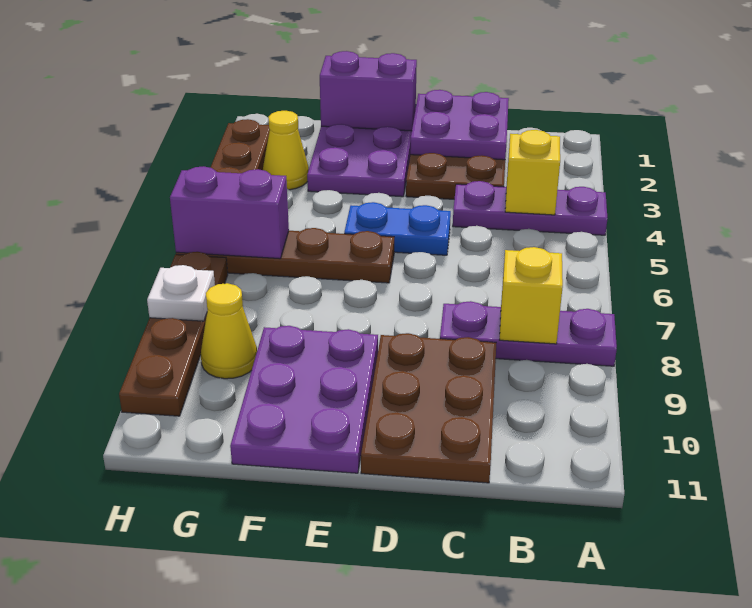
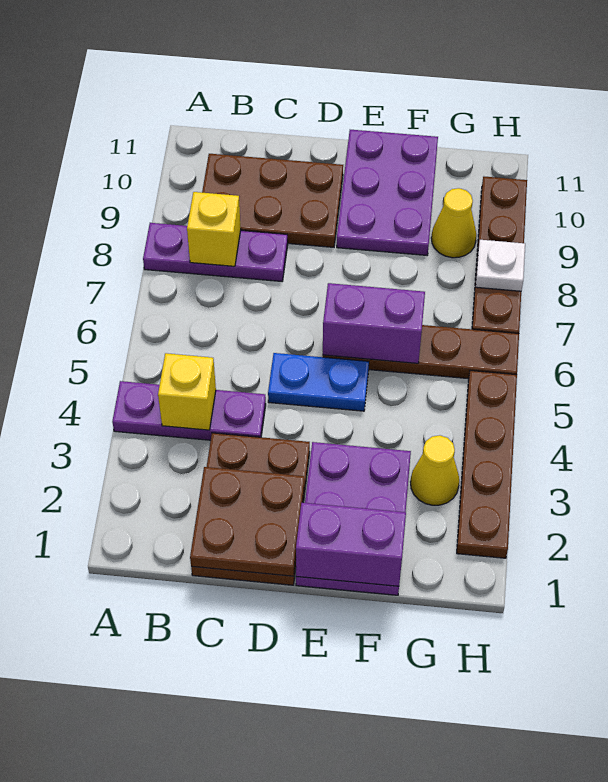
purple plate C1:D2 level 2 -> brown plate C1:D2 level 2
brown plate C9:D11 level 1 -> brown plate B9:D10 level 1
purple brick G6:H6 level 2 -> purple brick E6:F6 level 2

